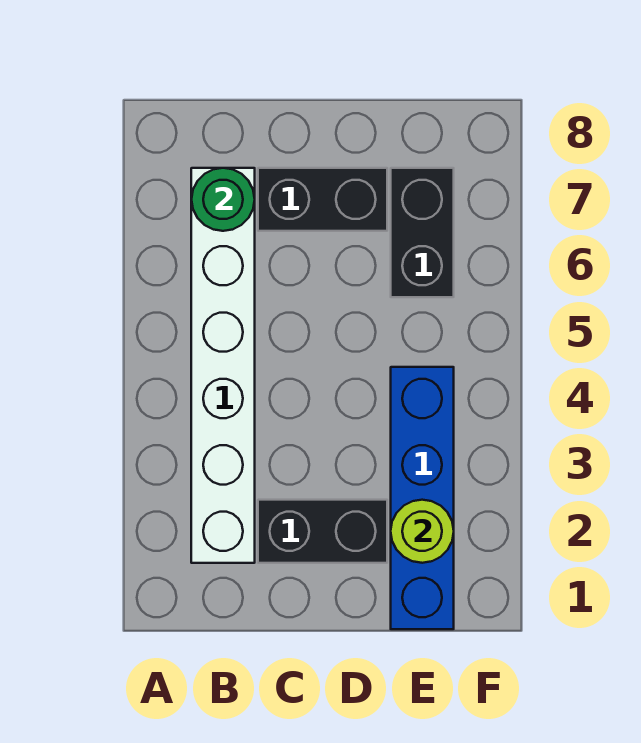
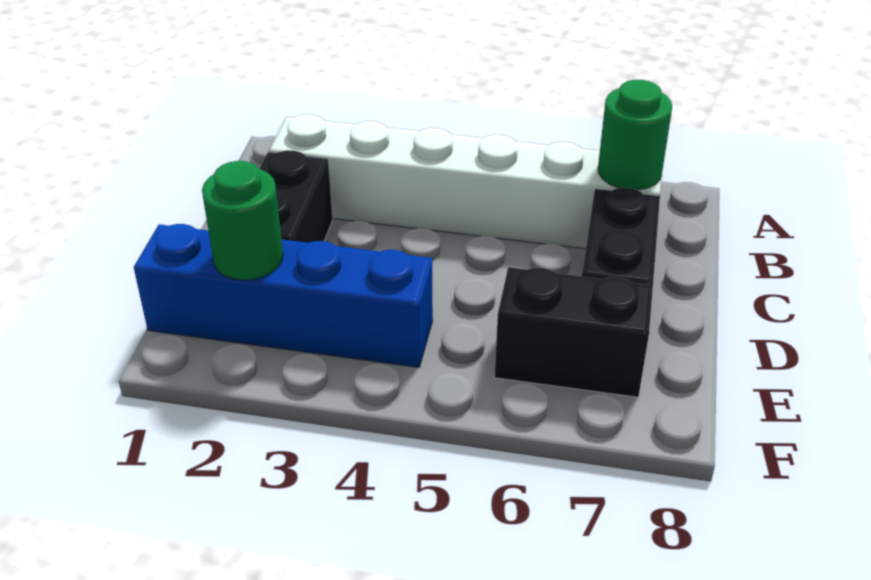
lime round brick E2 level 2 -> green round brick E2 level 2

